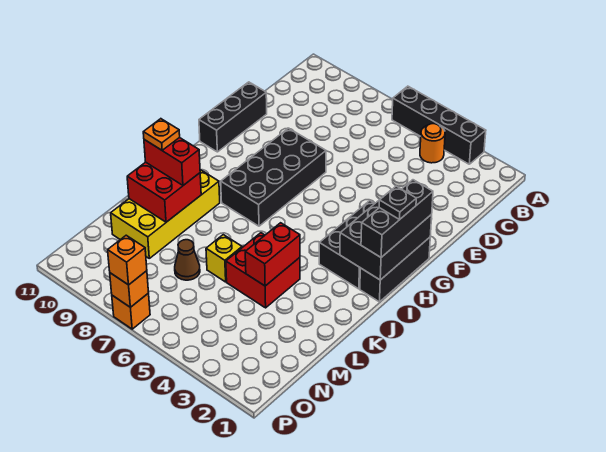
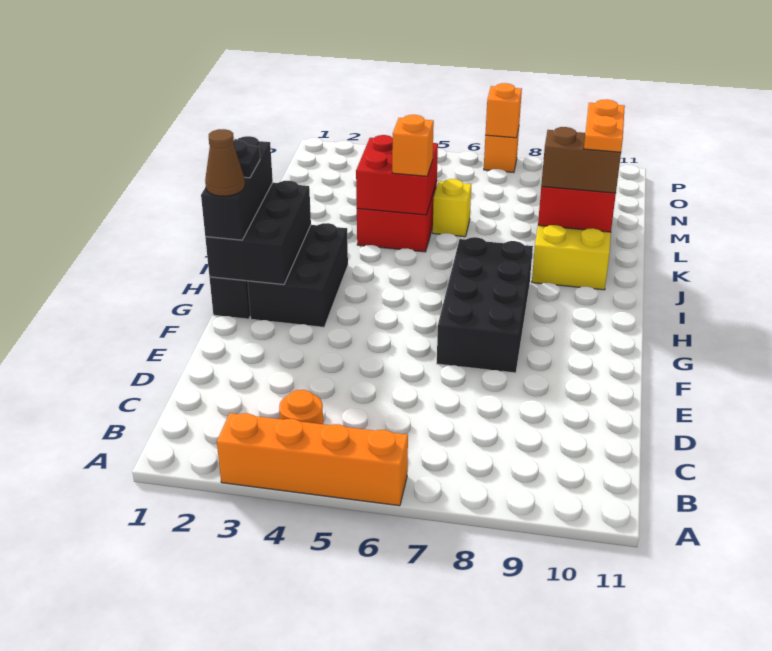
black brick A3:A6 level 1 -> orange brick A3:A6 level 1
black brick E11:G11 level 1 -> none
red brick K4:L4 level 2 -> red brick K4:L5 level 2
red brick K9:K10 level 3 -> brown brick K9:K10 level 3
orange plate K10 level 4 -> orange plate K10:L10 level 4
brown cone M7 level 1 -> brown cone G1 level 4
orange brick P7 level 3 -> orange brick K5 level 3

